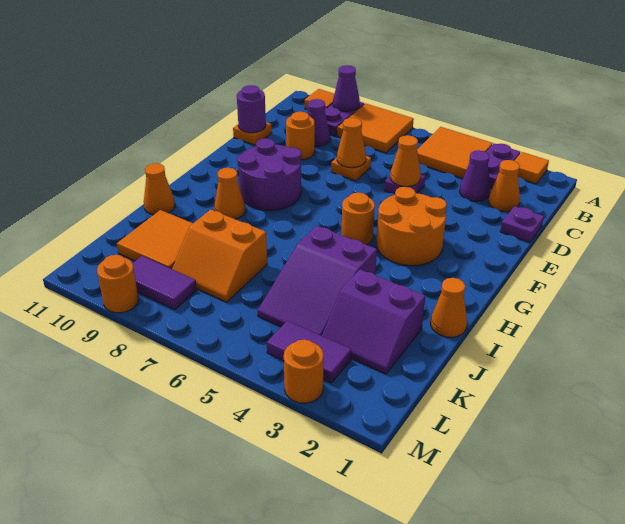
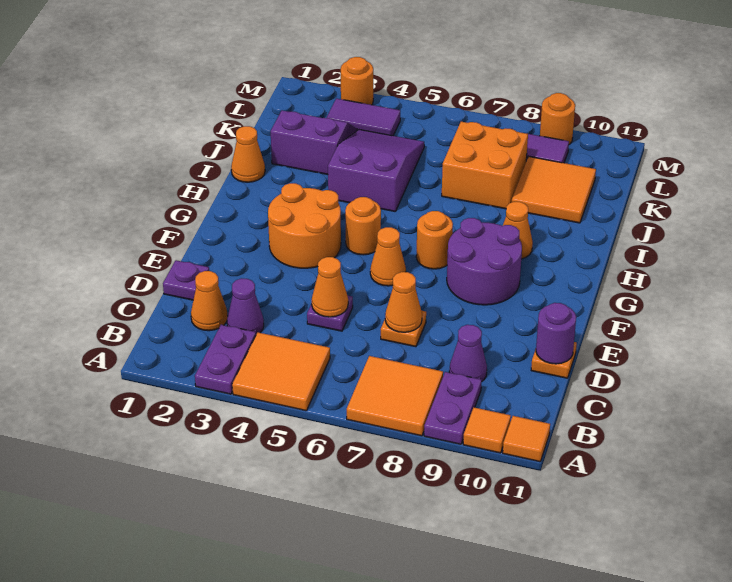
orange tile A2 level 1 -> orange tile A11 level 1
purple cone A9 level 2 -> none
orange round brick D9 level 1 -> orange round brick G7 level 1
orange cone I11 level 1 -> orange cone F6 level 1
orange slope J7:K8 level 1 top J -> orange brick J7:K8 level 1

